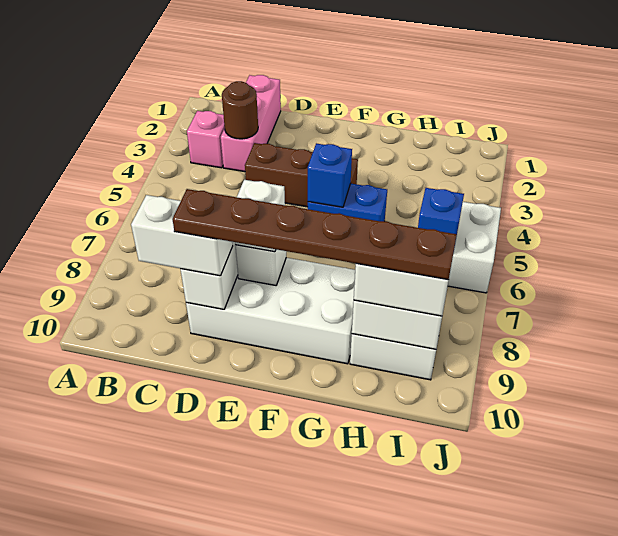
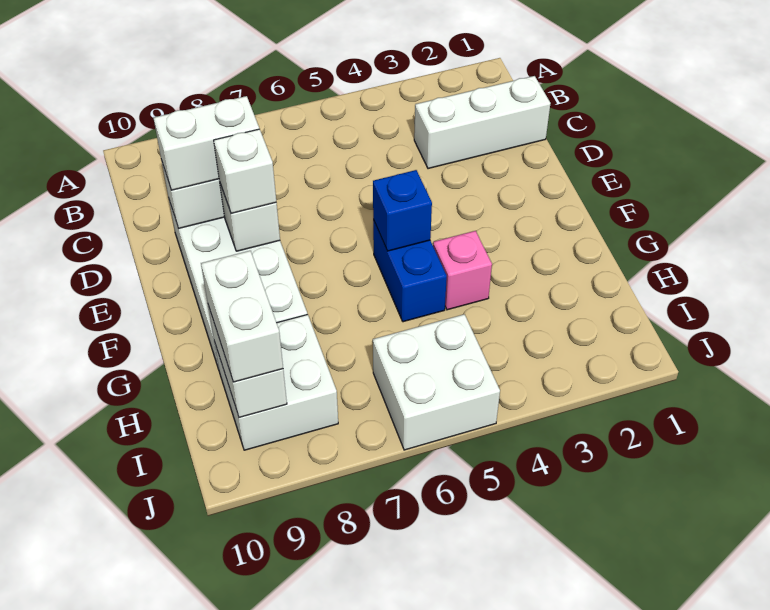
pink brick B3 level 1 -> pink brick G4 level 1
pink brick C1:C3 level 1 -> white brick C1:C3 level 1
brown round brick C3 level 2 -> none
white brick C9:D9 level 3 -> white brick D8:D9 level 3
brown brick D4:F4 level 1 -> none
brown plate D9:I9 level 4 -> none
blue brick I6 level 2 -> none

